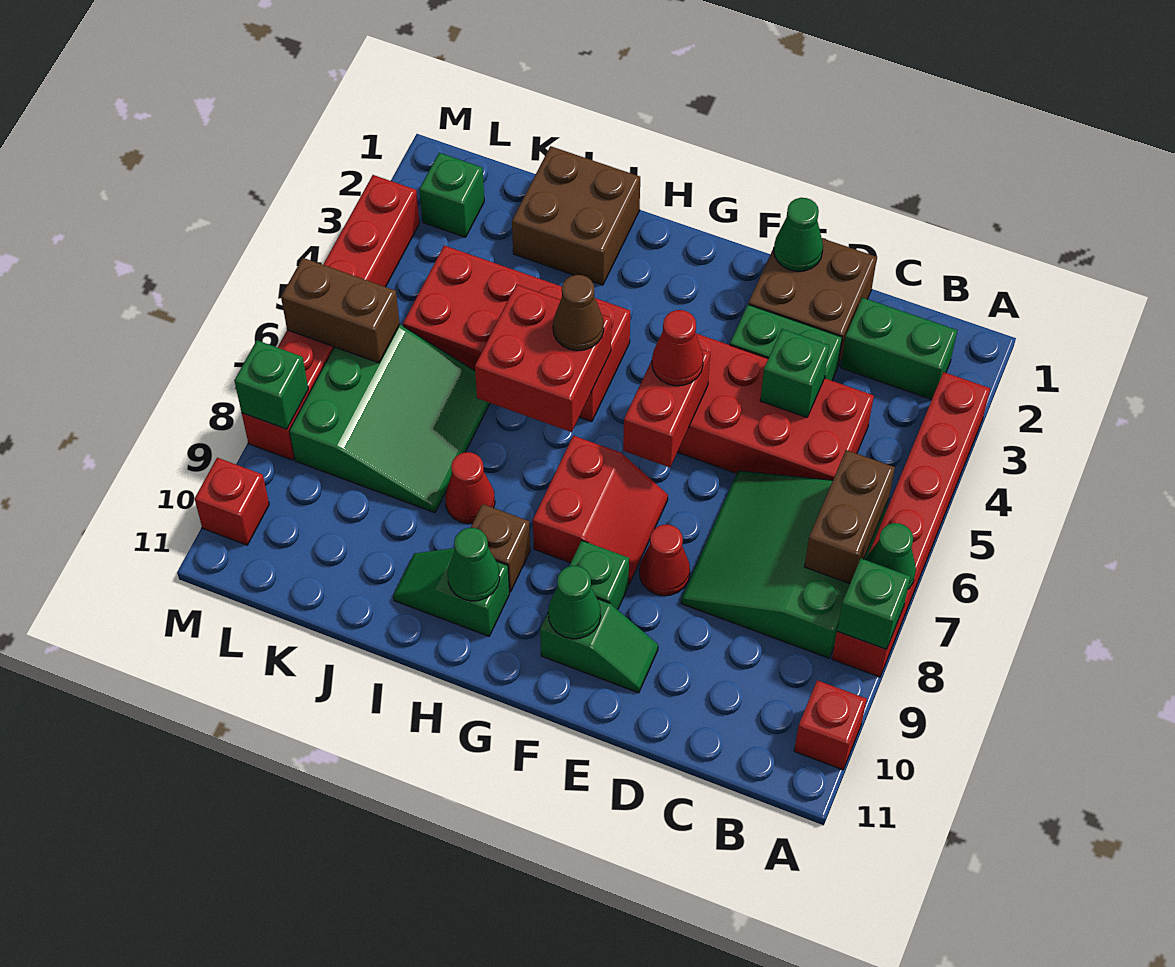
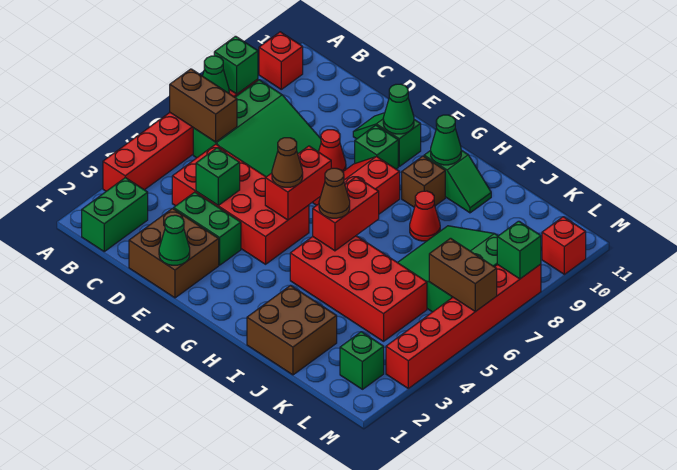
green brick B2:C2 level 1 -> green brick B1:B2 level 1
brown brick B6:B7 level 2 -> brown brick A6:B6 level 2
red cone F5 level 3 -> brown cone F5 level 3
red brick H5:I6 level 2 -> red brick H5:H6 level 2

